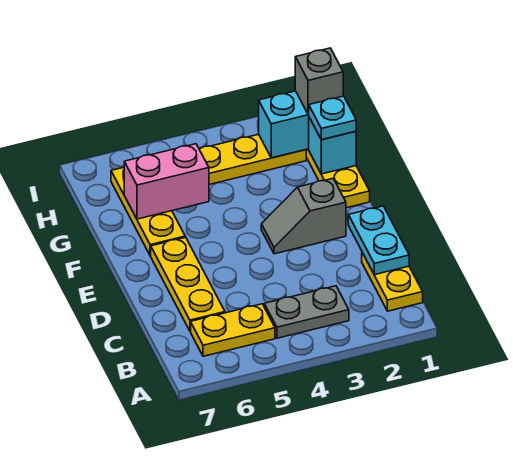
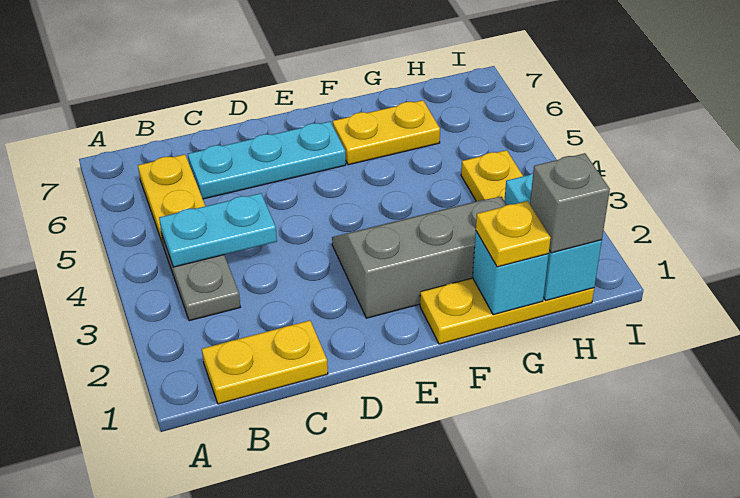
cyan plate C1:D1 level 2 -> cyan plate B4:C4 level 2
yellow plate C6:E6 level 1 -> cyan plate C6:E6 level 1
grey slope E2:E3 level 1 top 2 -> grey slope E2:G3 level 1 top 2
yellow plate F6:H6 level 1 -> yellow plate F6:G6 level 1
cyan plate G1 level 3 -> yellow plate G1 level 3
pink brick G5:G6 level 2 -> none

